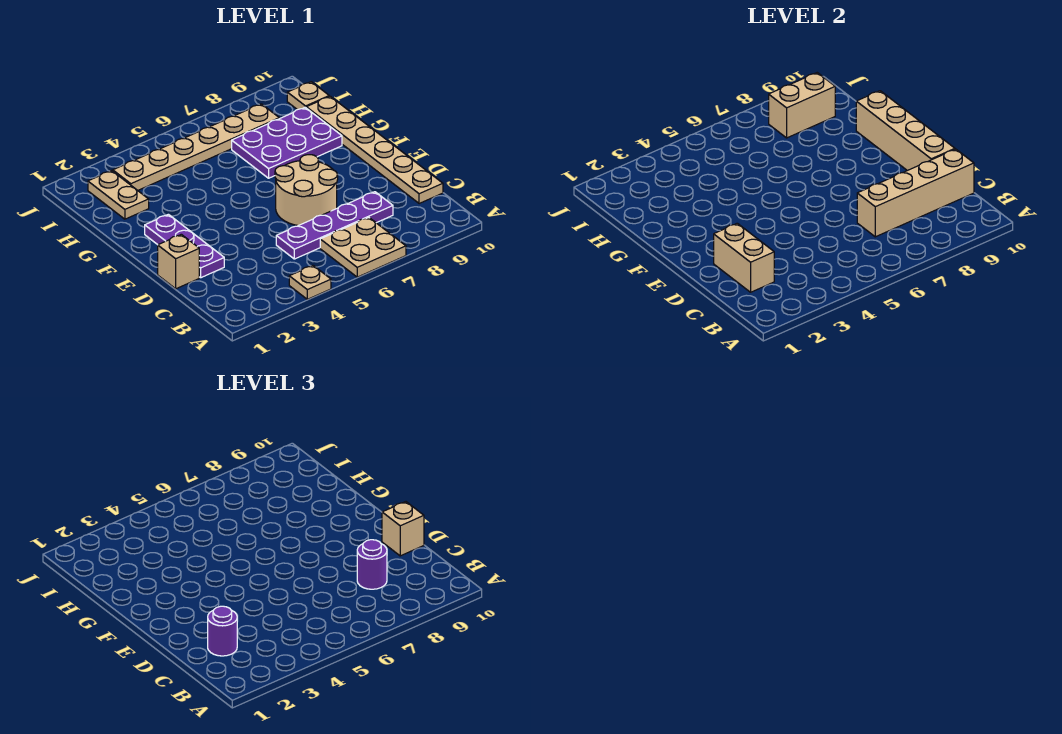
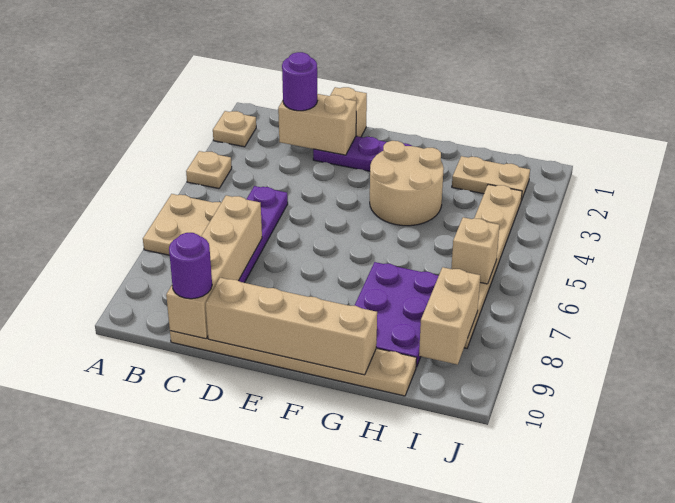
purple round brick C8 level 3 -> purple round brick C10 level 3
tan round brick D6:E7 level 1 -> tan round brick F3:G4 level 1
tan brick D10 level 3 -> tan brick I6 level 2
tan plate I10 level 1 -> tan plate A2 level 1

